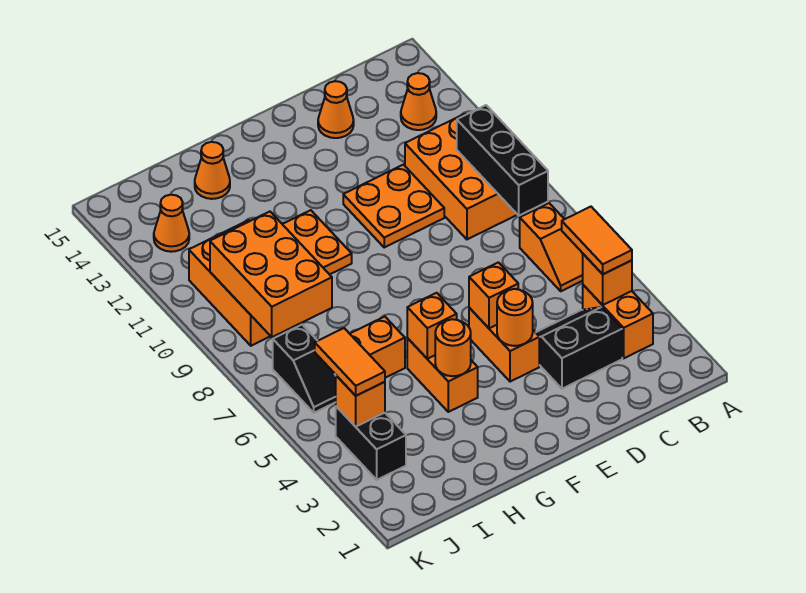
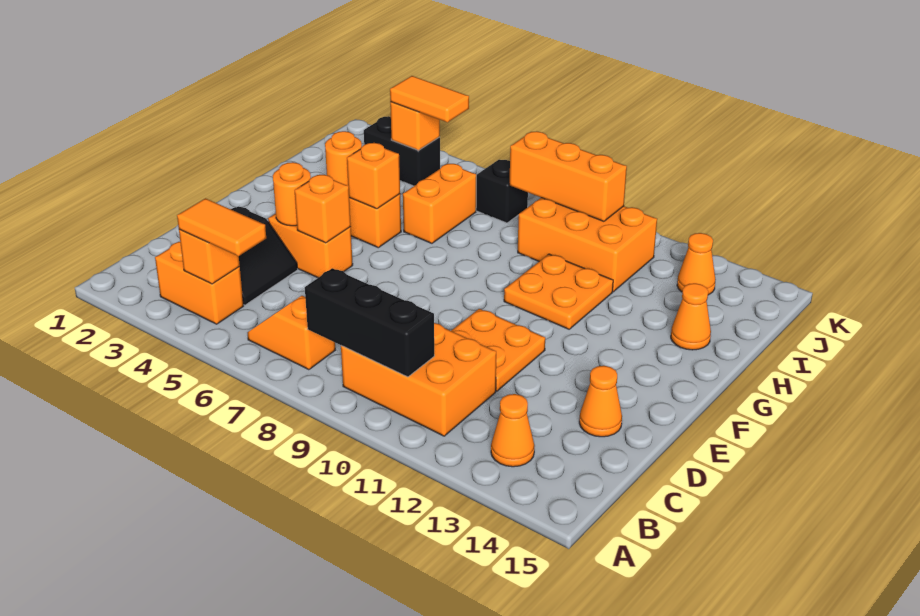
orange brick I8:J10 level 2 -> orange brick J8:J10 level 2

